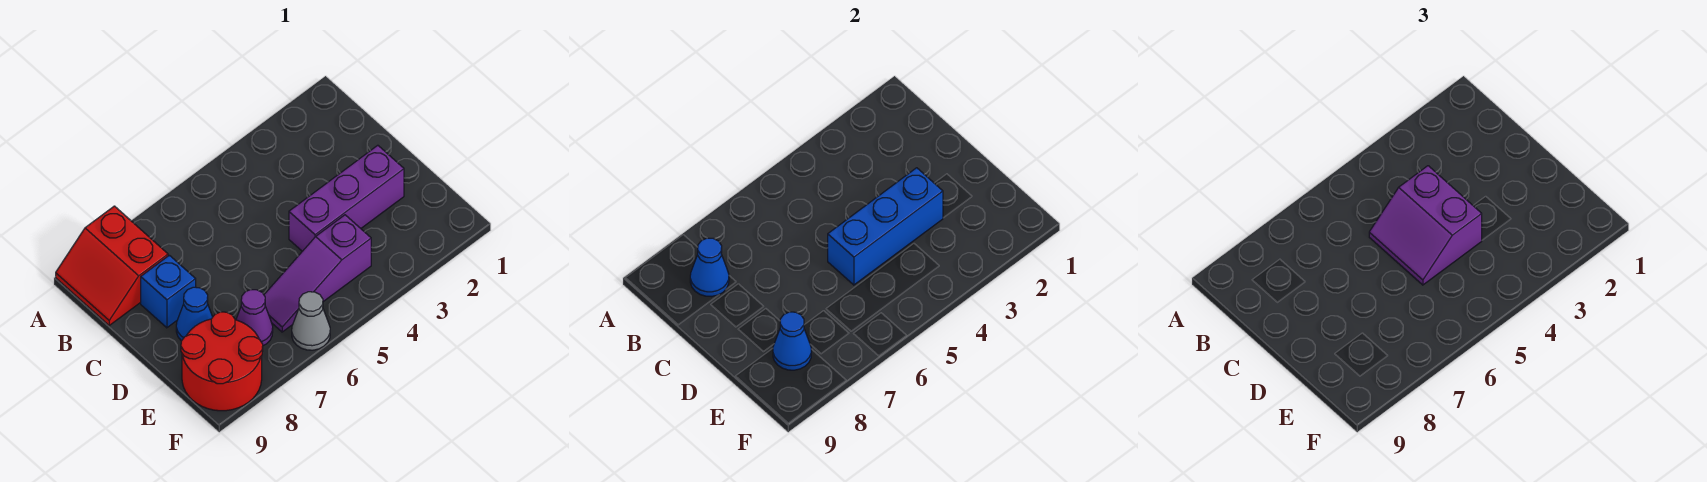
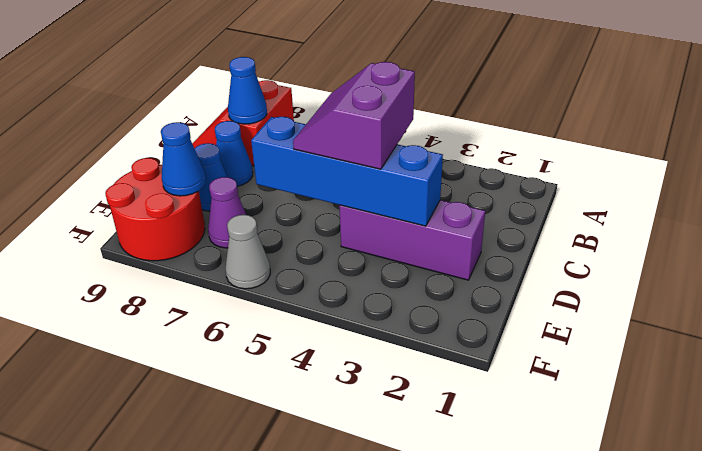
blue brick C8 level 1 -> blue cone C8 level 1
blue brick D3:D5 level 2 -> blue brick D3:D6 level 2
purple slope E4:E6 level 1 top 4 -> none

